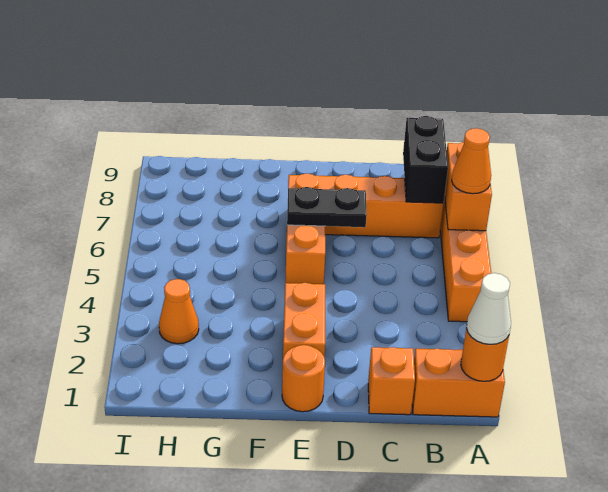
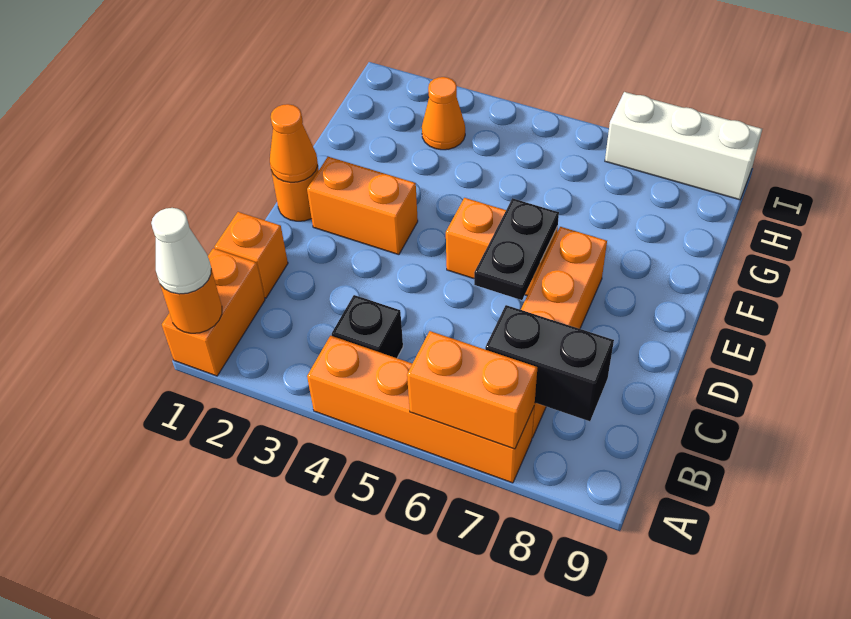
orange cone A6 level 3 -> orange cone E1 level 2
none -> black brick B4 level 1
none -> white brick I7:I9 level 1

